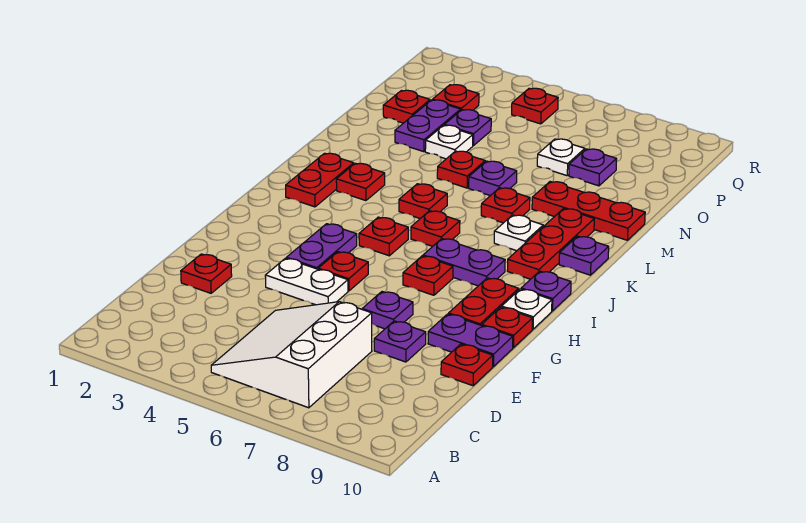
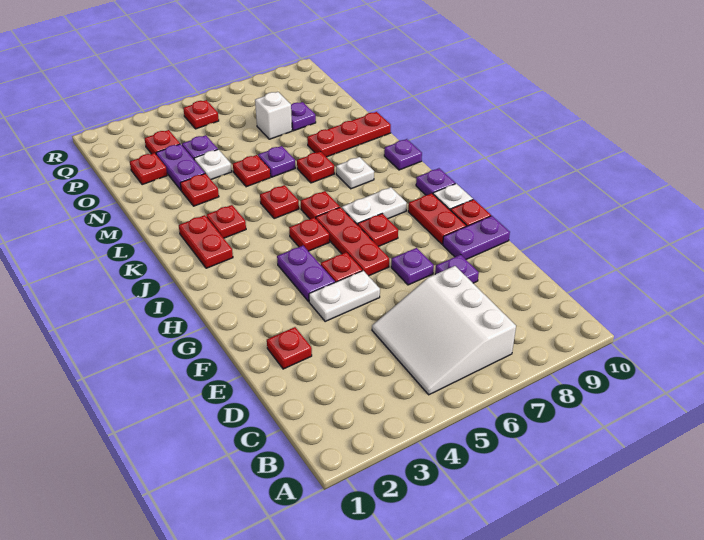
red plate E10 level 1 -> red plate M3 level 1
purple plate I7:I8 level 1 -> white plate I7:I8 level 1
red plate J9:L9 level 1 -> red plate G6:I6 level 1
white plate O7 level 1 -> white brick O7 level 1

